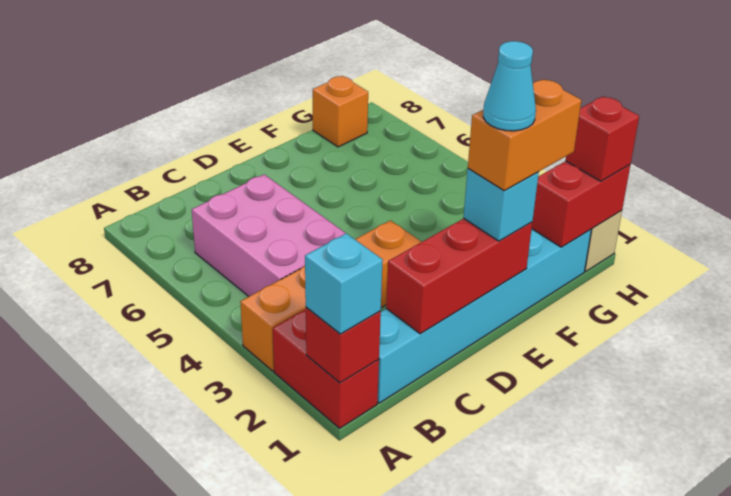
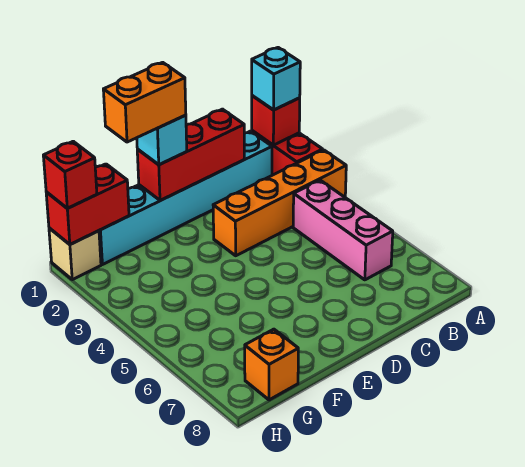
pink brick B4:C6 level 1 -> pink brick B4:B6 level 1
cyan cone E1 level 5 -> none

